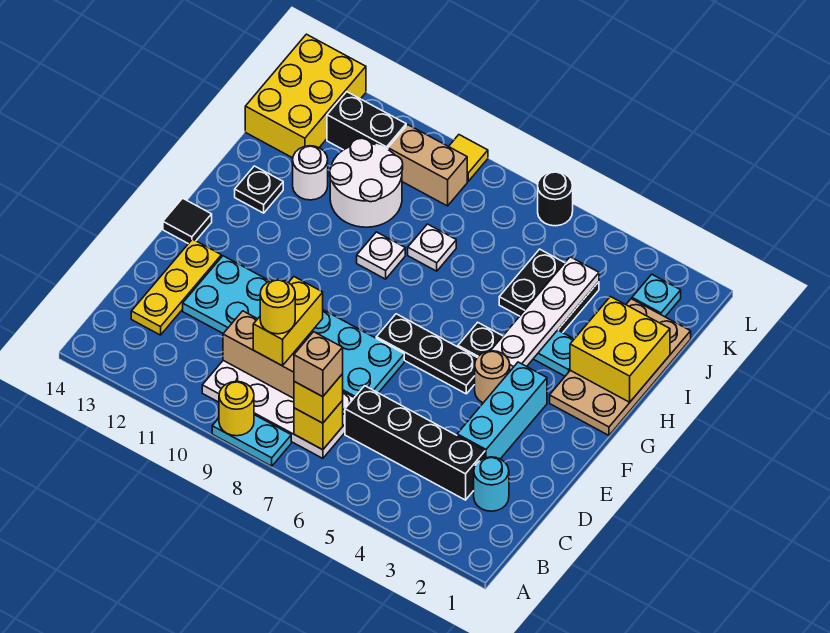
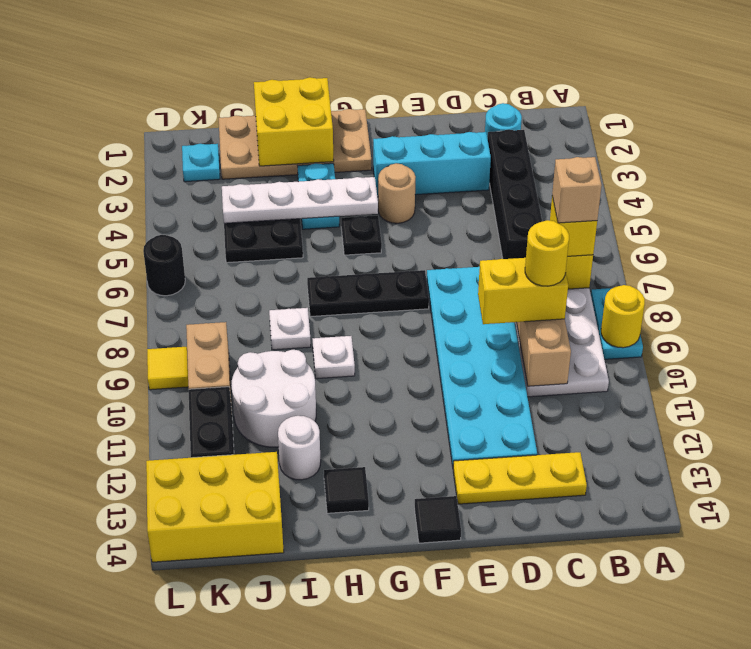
black plate F5:F7 level 1 -> black plate F7:H7 level 1
black plate H13 level 1 -> black tile H13 level 1

